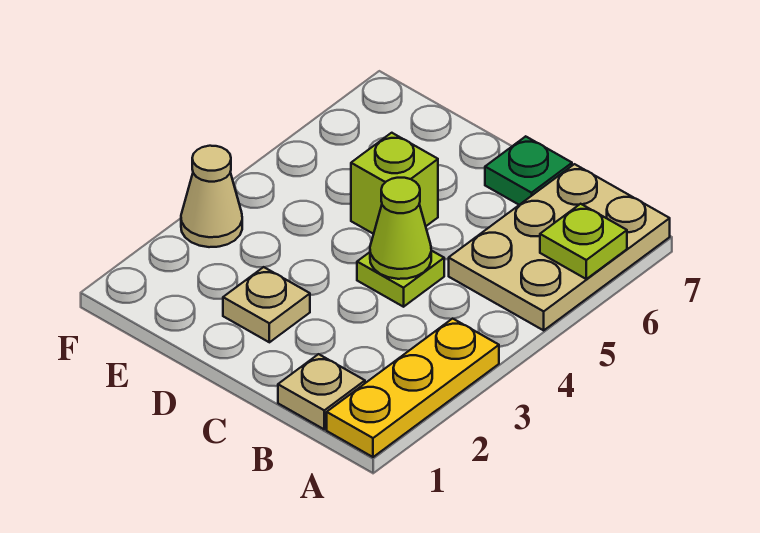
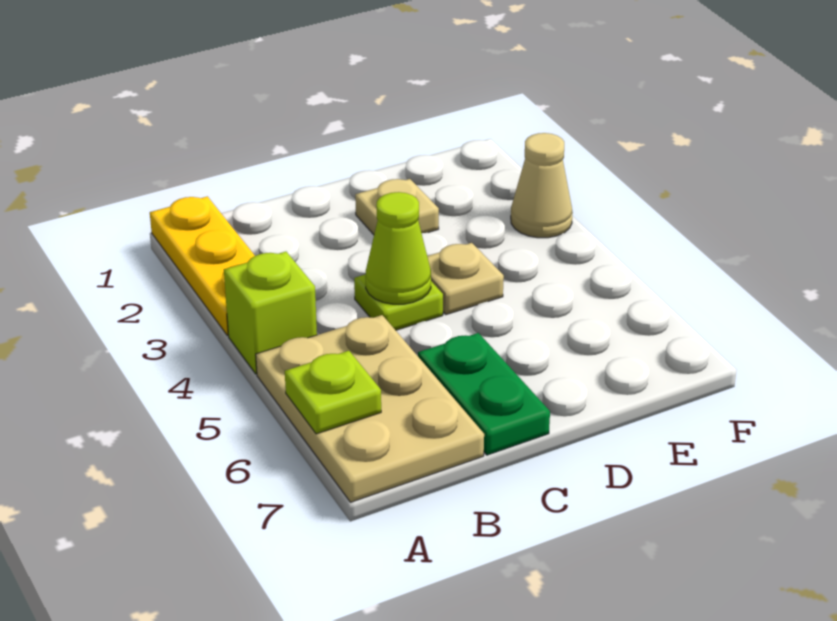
tan plate B1 level 1 -> tan plate D4 level 1
green plate C7 level 1 -> green plate C6:C7 level 1
lime brick D5 level 1 -> lime brick A4 level 1

